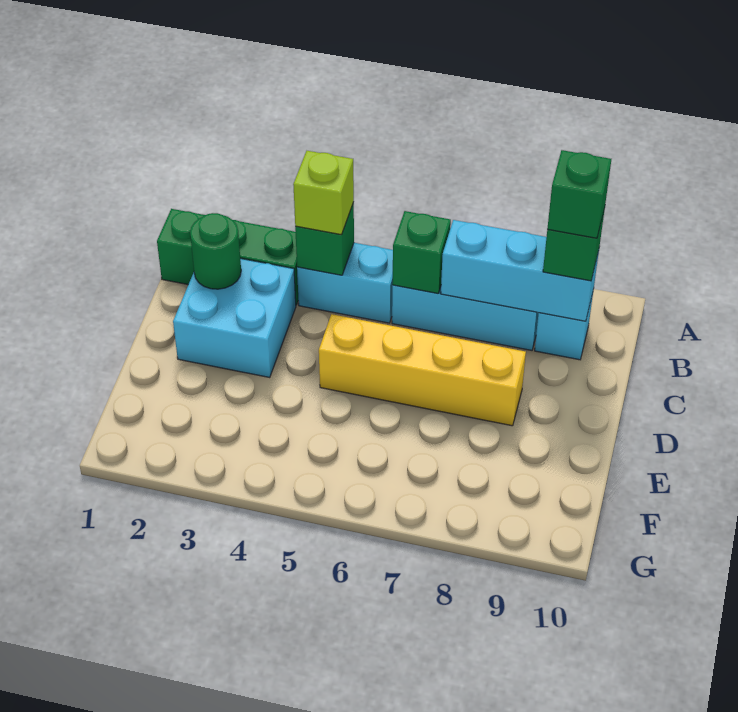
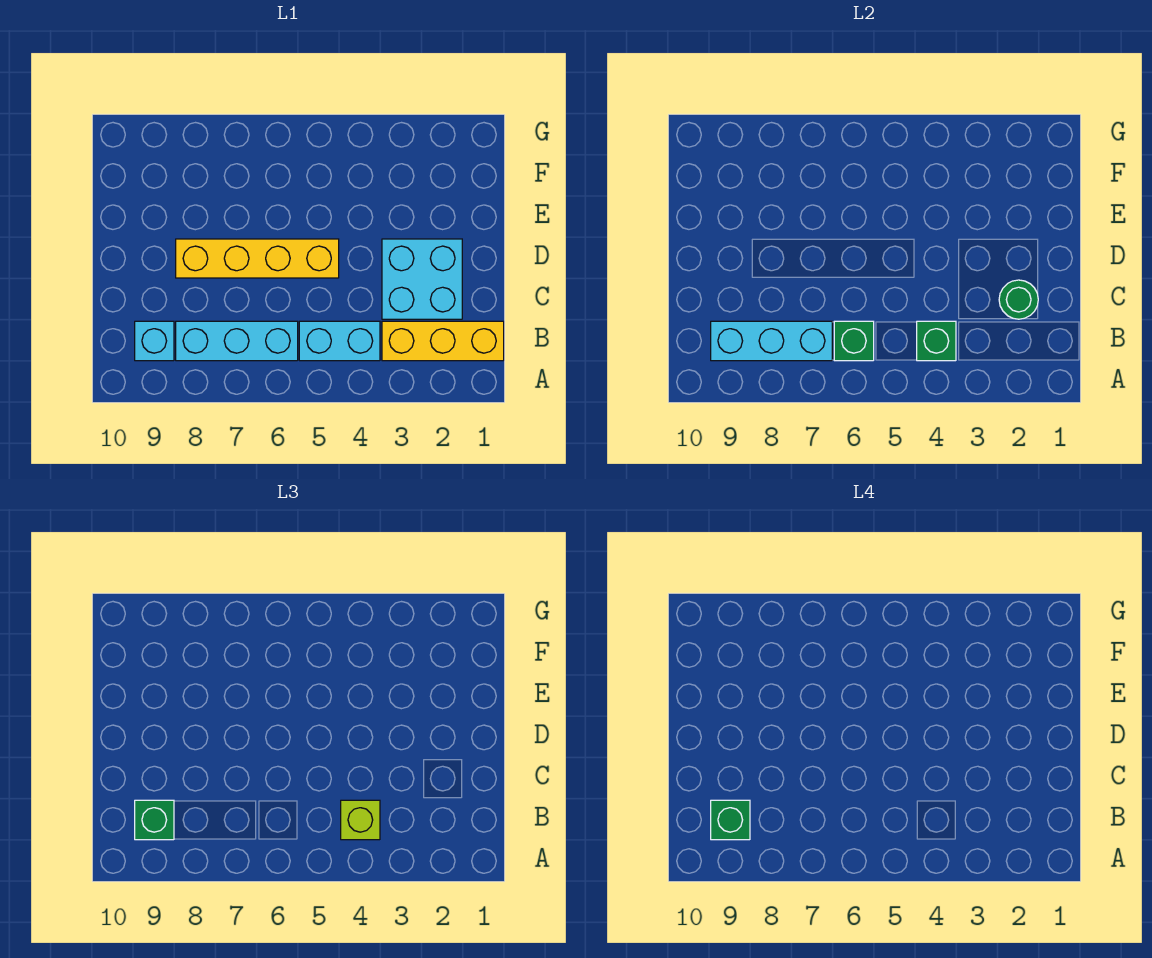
green brick B1:B3 level 1 -> yellow brick B1:B3 level 1

